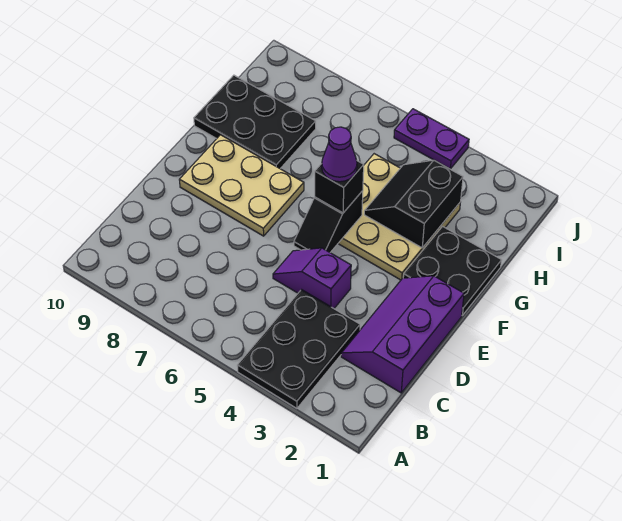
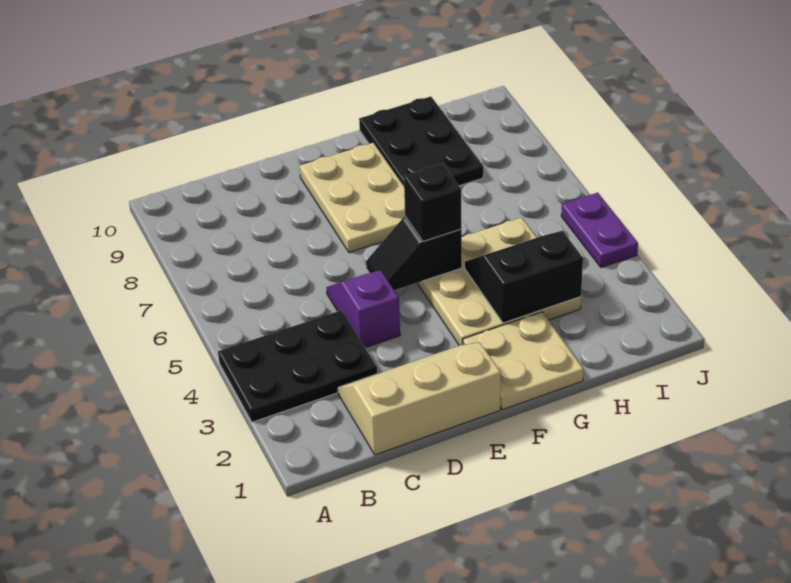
purple slope C1:E2 level 1 top 1 -> tan slope C1:E2 level 1 top 1
black plate F1:G2 level 1 -> tan plate F1:G2 level 1
purple cone F5 level 4 -> none

